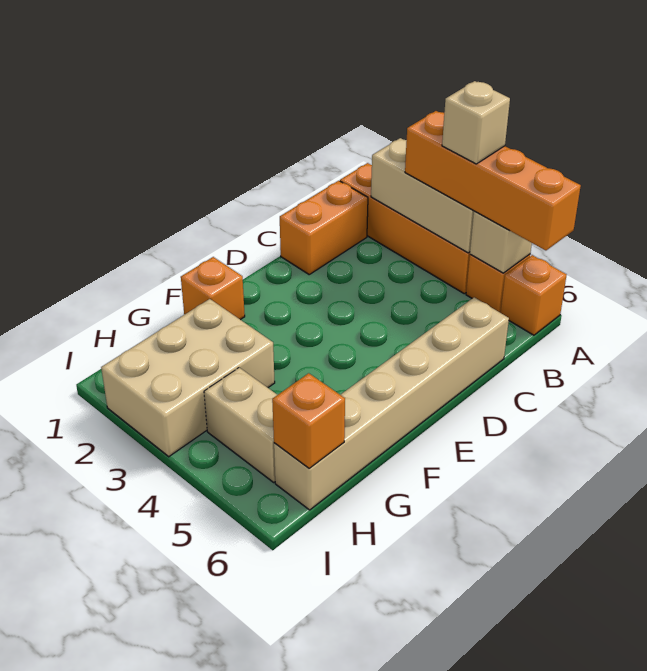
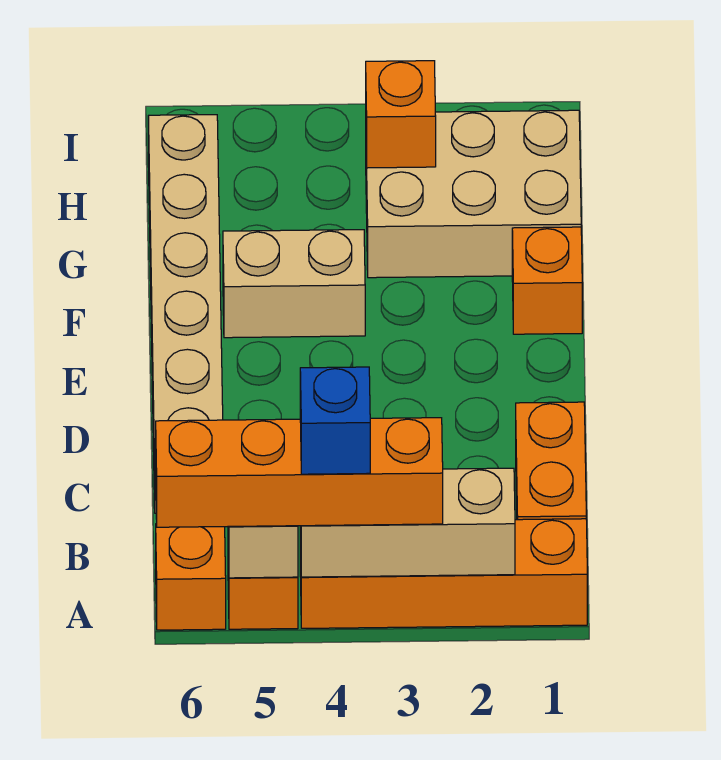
tan brick A4 level 4 -> blue brick A4 level 4
tan brick G2:I3 level 1 -> tan brick G1:H3 level 1
tan brick H4:H5 level 1 -> tan brick F4:F5 level 1
orange brick H6 level 2 -> orange brick H3 level 2

